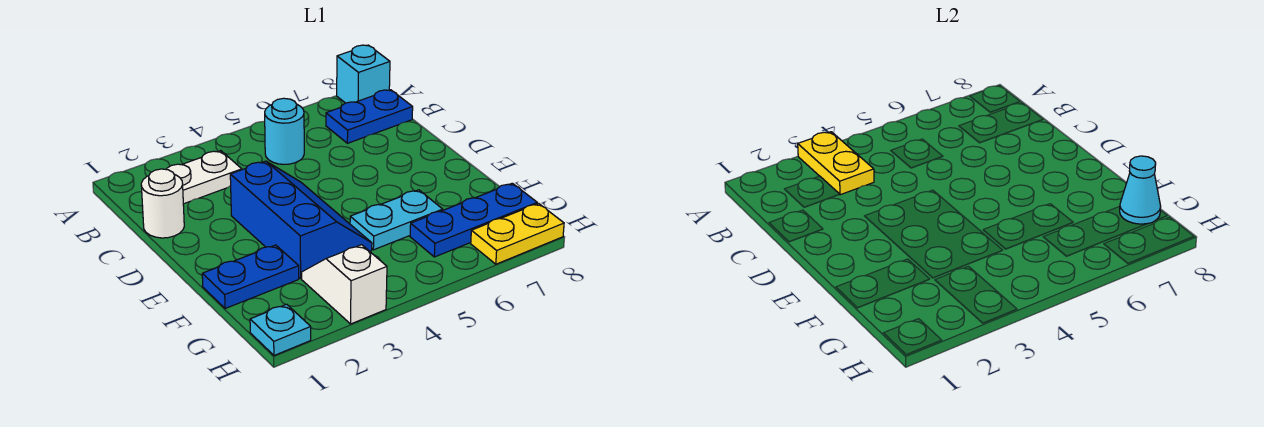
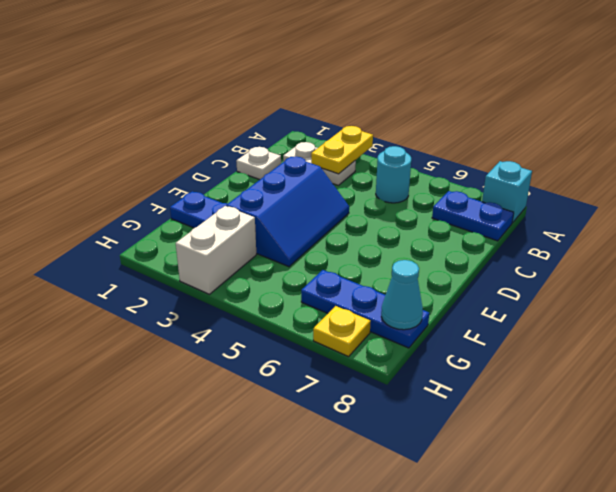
white round brick C1 level 1 -> white plate C1 level 1
cyan plate F5:F6 level 1 -> none
white slope G3:H3 level 1 top H -> white brick G3:H3 level 1
cyan plate H1 level 1 -> none
yellow plate H7:H8 level 1 -> yellow plate H7 level 1

